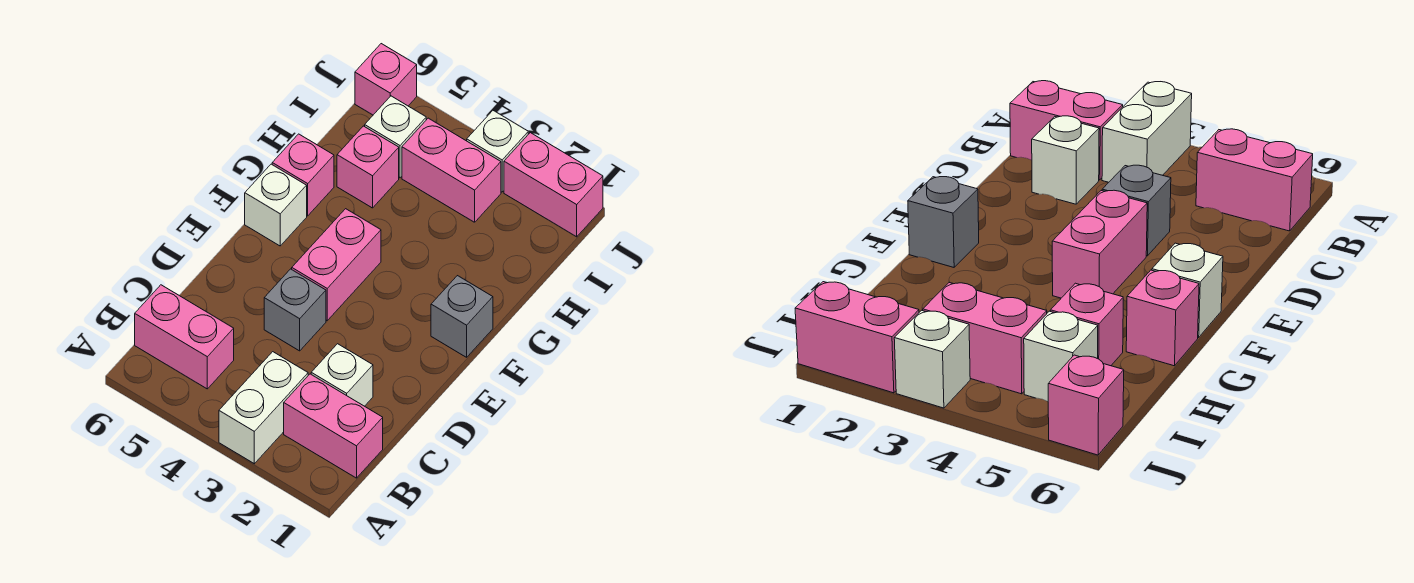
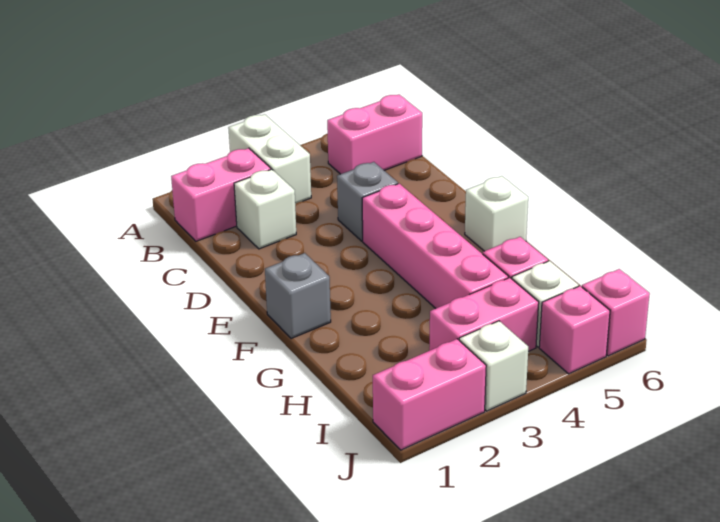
pink brick E4:F4 level 1 -> pink brick E4:H4 level 1
pink brick G6 level 1 -> pink brick J5 level 1

